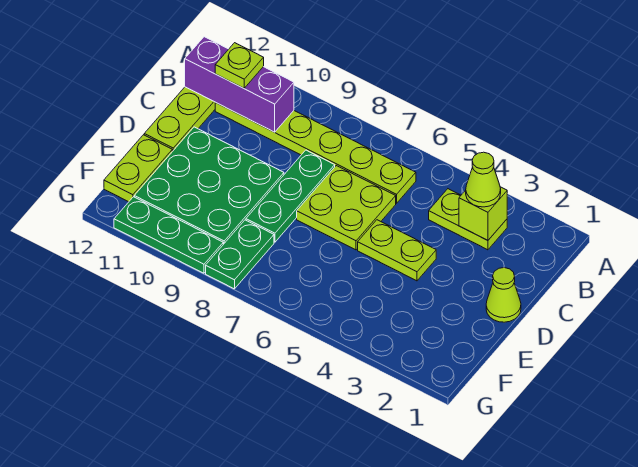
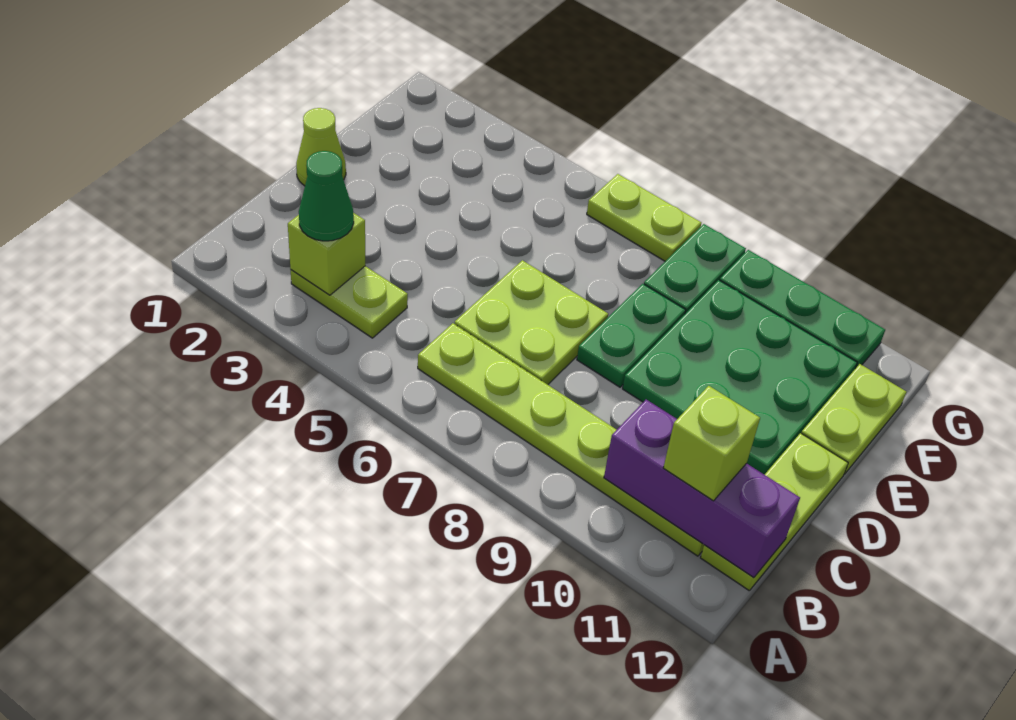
lime cone B3 level 3 -> green cone B3 level 3
lime plate B11 level 3 -> lime brick B11 level 3
green plate C8:E8 level 1 -> green plate D8:E8 level 1
lime plate D4:D5 level 1 -> lime plate G6:G7 level 1

